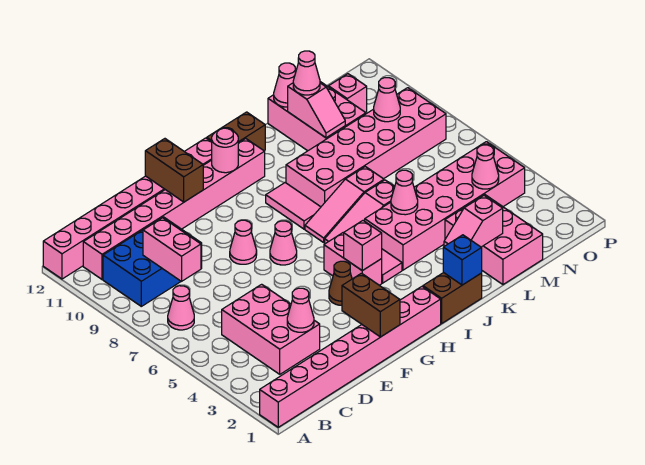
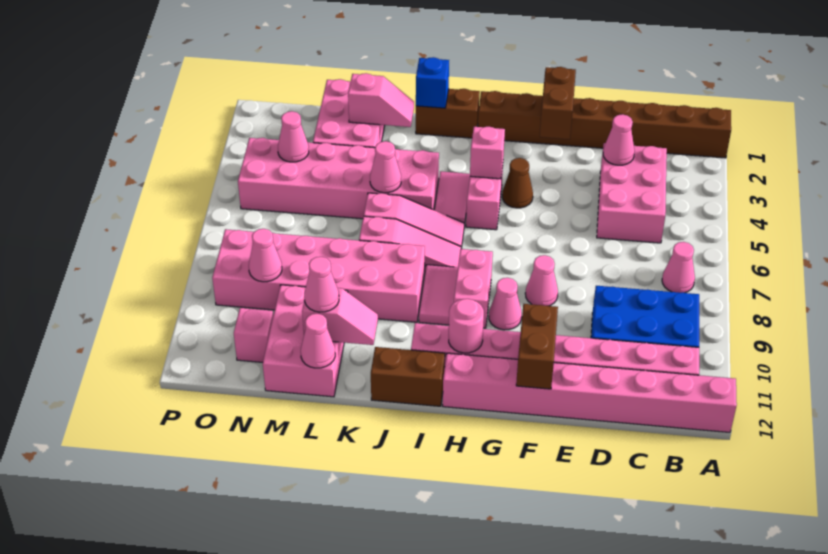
pink brick A1:H1 level 1 -> brown brick A1:H1 level 1
pink brick C8:C9 level 2 -> pink brick H8:H9 level 1
pink cone G7 level 1 -> pink cone G9 level 1
pink slope L10:L11 level 2 top 11 -> pink slope K11:L11 level 2 top L

